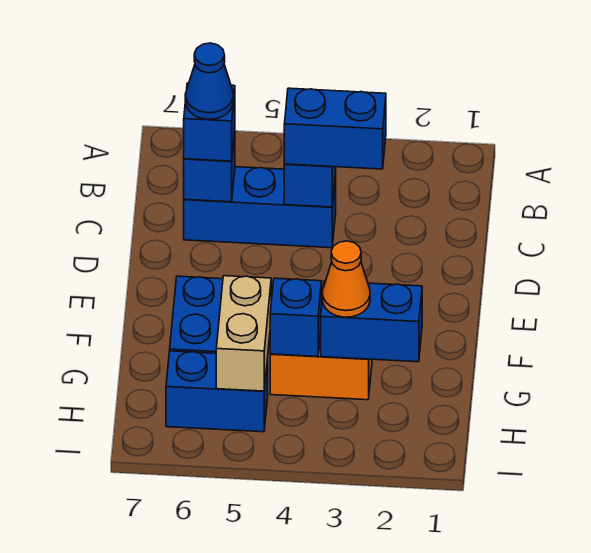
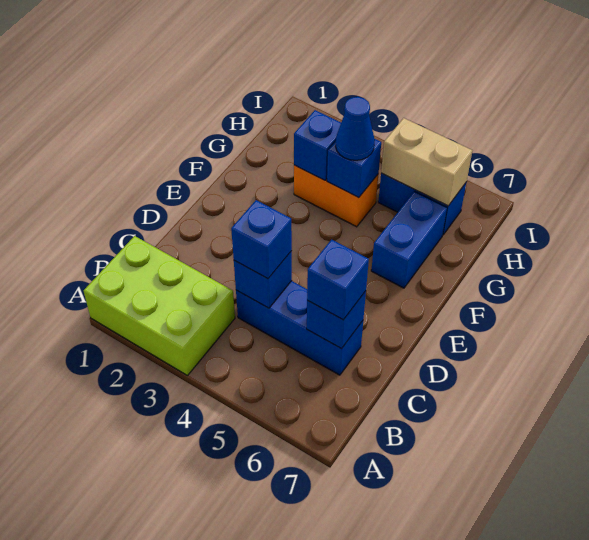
none -> lime brick A1:B3 level 1
blue brick C3:C4 level 3 -> blue brick C4 level 3
blue cone C6 level 4 -> blue cone G4 level 3
blue brick G2:G3 level 2 -> blue brick G3 level 2
orange cone G3 level 3 -> none
tan brick G5:H5 level 2 -> tan brick H5:H6 level 2

